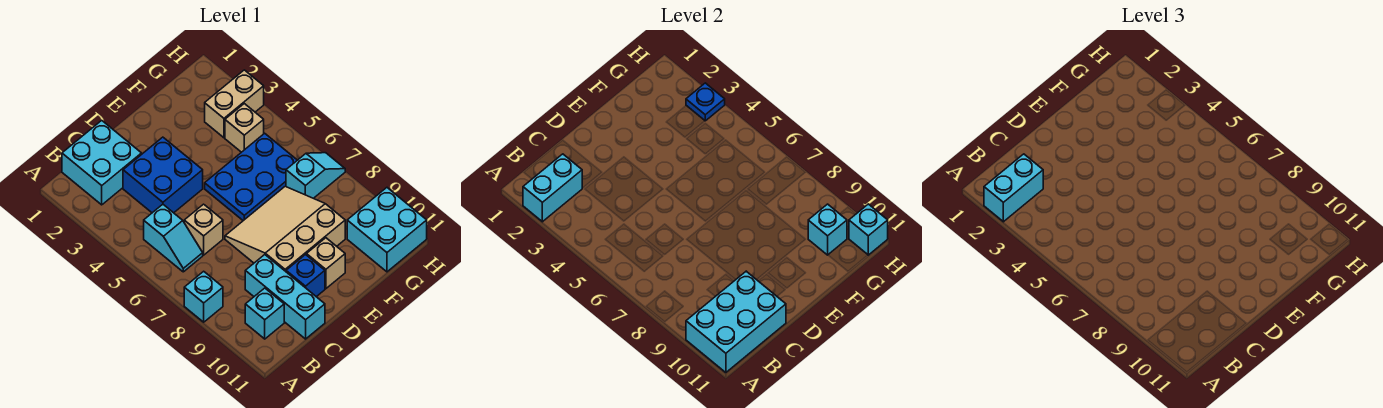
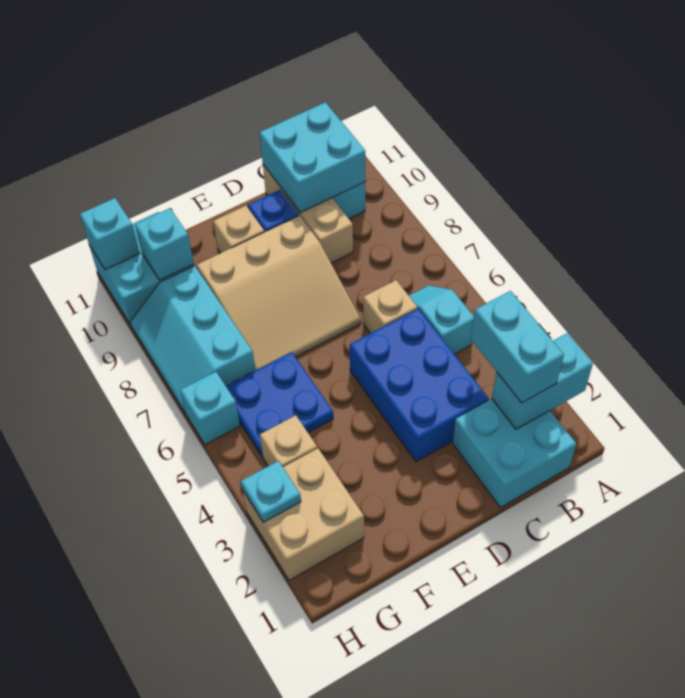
cyan brick A2:B2 level 3 -> cyan brick B2:B3 level 3
cyan brick A8 level 1 -> cyan brick H6 level 1
cyan brick A10:C11 level 2 -> cyan brick B10:C11 level 2
blue brick C3:D4 level 1 -> blue brick C3:D5 level 1
cyan brick C9:C11 level 1 -> tan brick C9:C11 level 1
blue plate E5:G6 level 1 -> blue plate F5:G6 level 1
tan brick G3:H3 level 1 -> tan brick G2:H3 level 1
cyan slope G7:H7 level 1 top G -> cyan slope G7:H9 level 1 top G
blue plate H3 level 2 -> cyan plate H3 level 2

